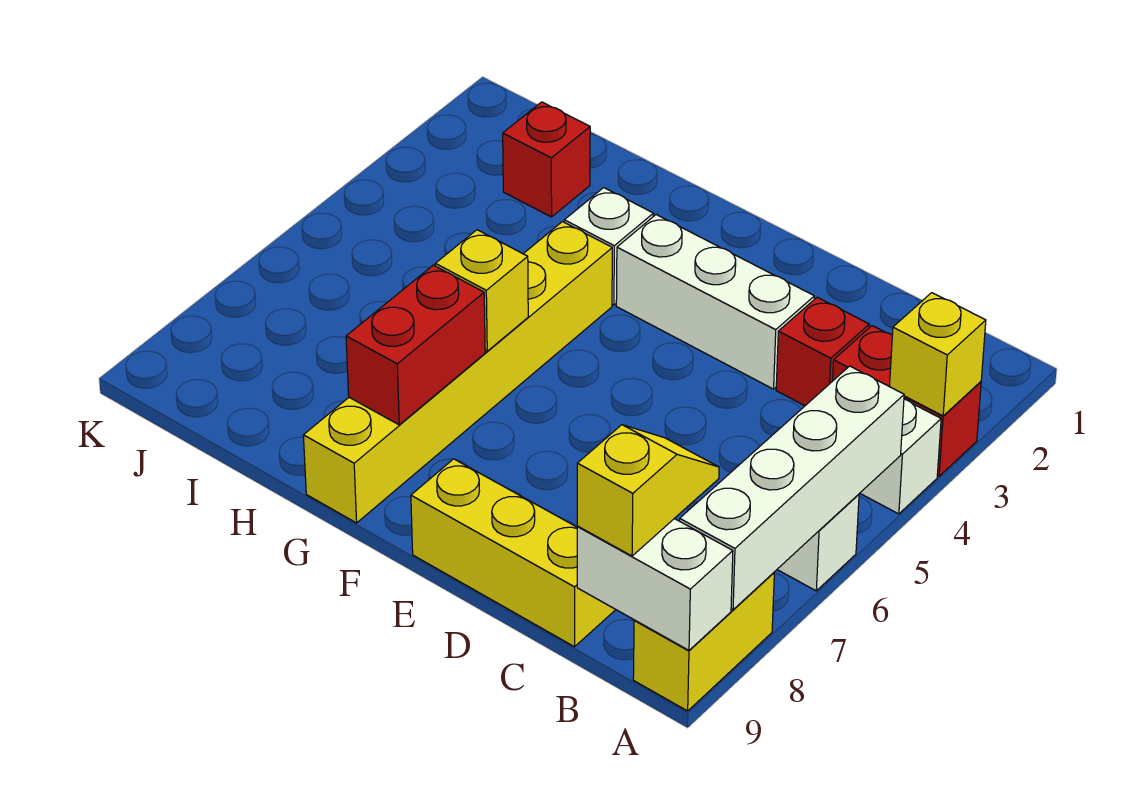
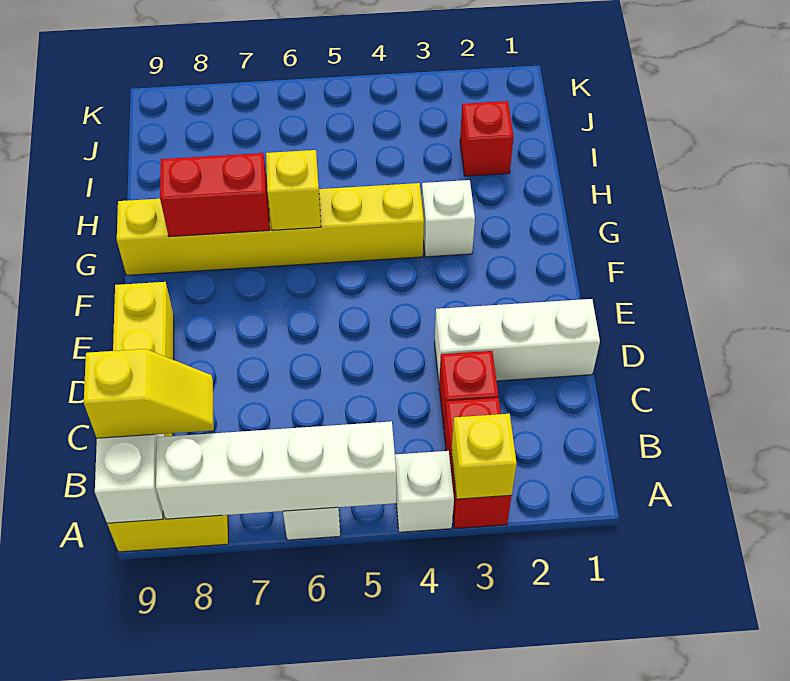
white brick D3:F3 level 1 -> white brick D1:D3 level 1

